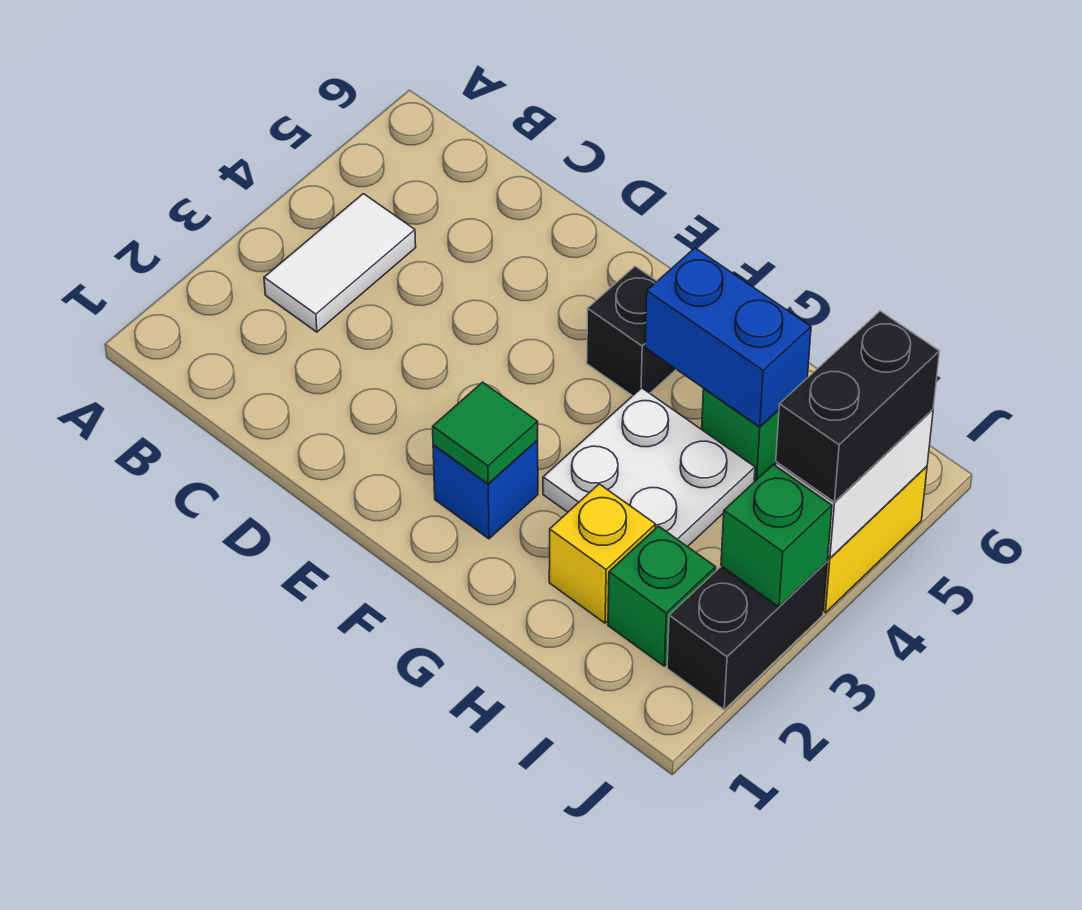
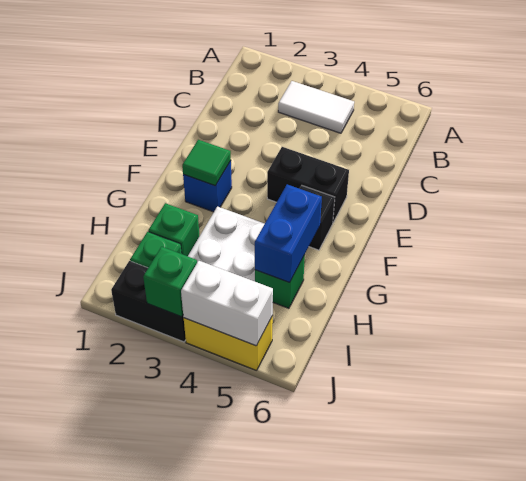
yellow brick H2 level 1 -> green brick H2 level 1
black brick J4:J5 level 3 -> black brick E4:E5 level 1

